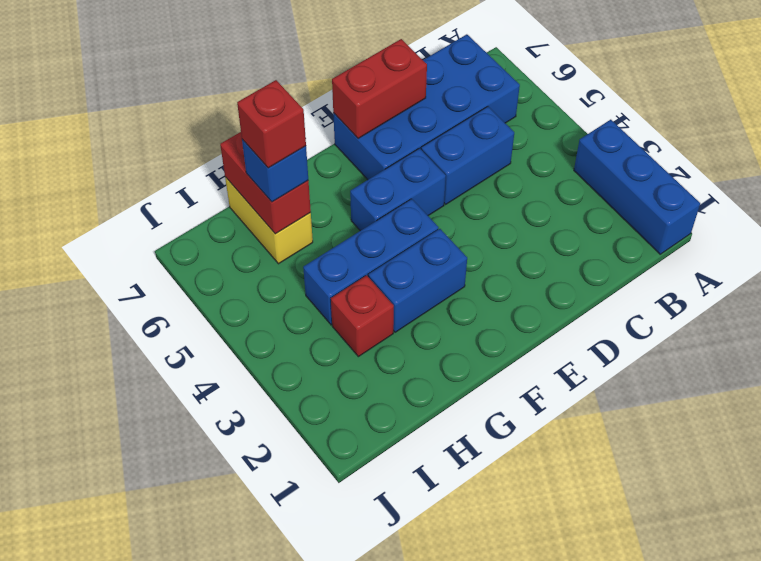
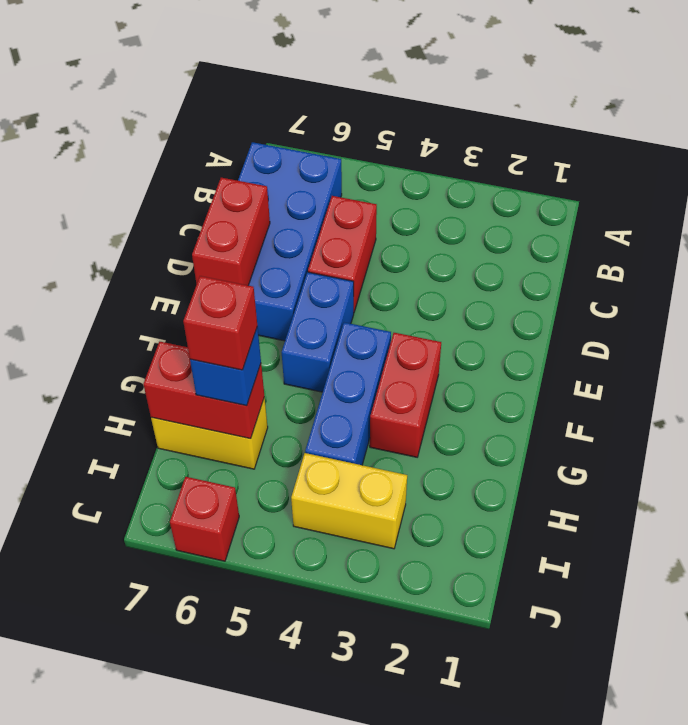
blue brick A1:A3 level 1 -> none
blue brick C5:D5 level 1 -> red brick C5:D5 level 1
blue brick F3:G3 level 1 -> red brick F3:G3 level 1
red brick H3 level 1 -> red brick J6 level 1
none -> yellow brick I3:I4 level 1

